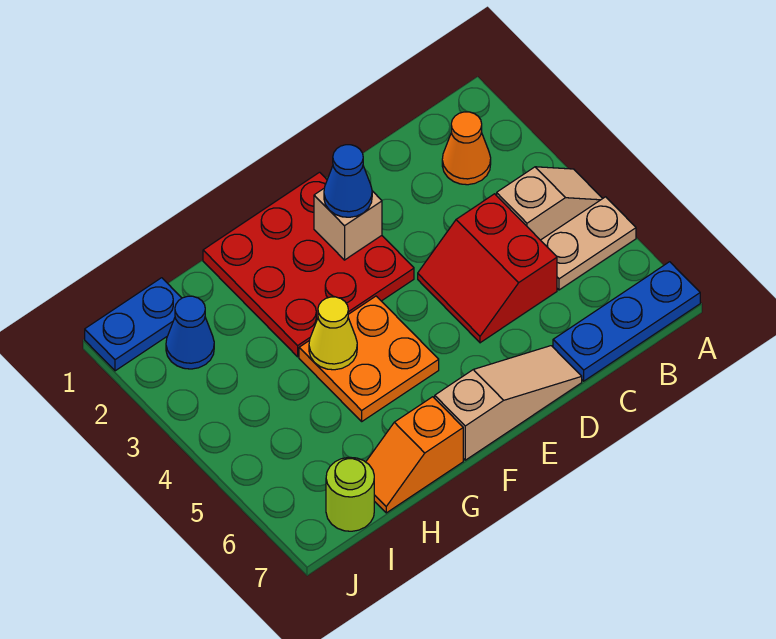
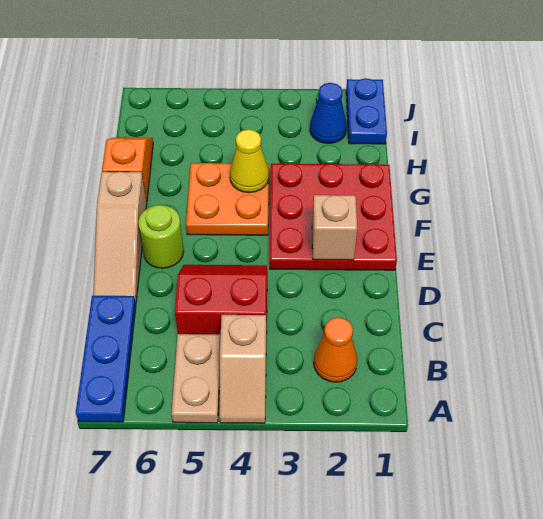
blue cone E2 level 3 -> none
lime round brick I7 level 1 -> lime round brick E6 level 1

